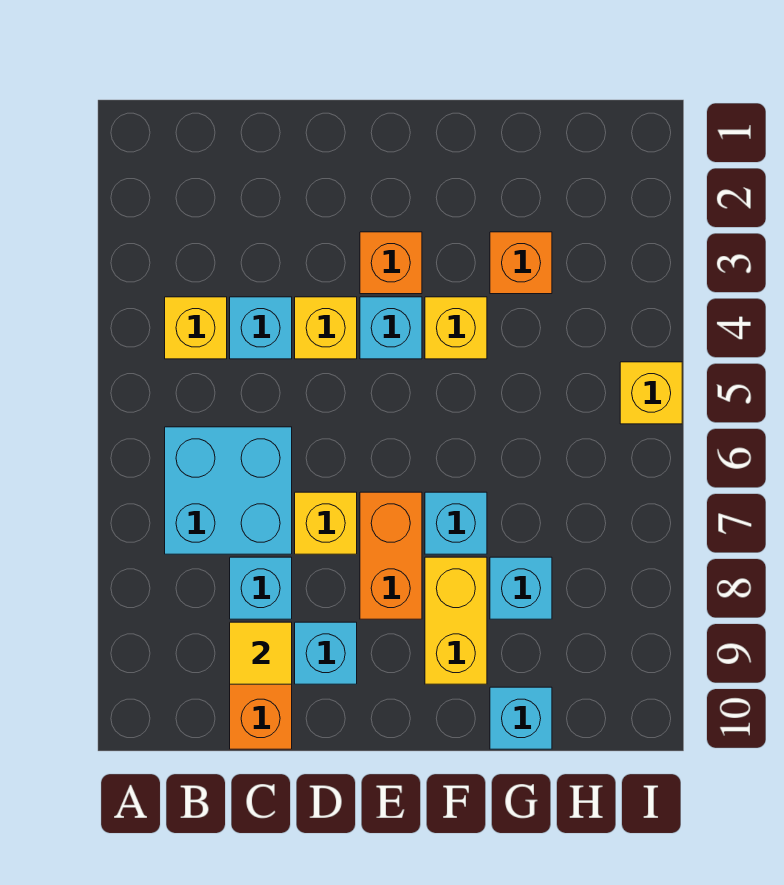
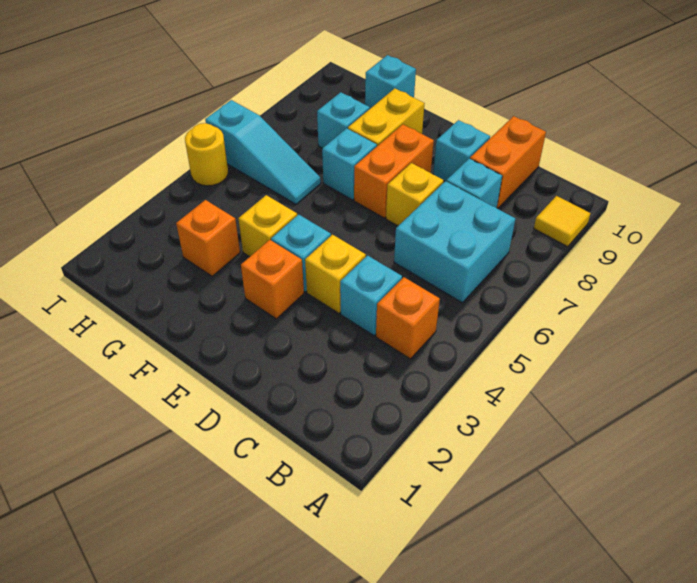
yellow brick B4 level 1 -> orange brick B4 level 1
yellow tile C9 level 2 -> yellow tile A9 level 1
none -> cyan slope G6:I6 level 1 top I
yellow brick I5 level 1 -> yellow round brick I5 level 1

